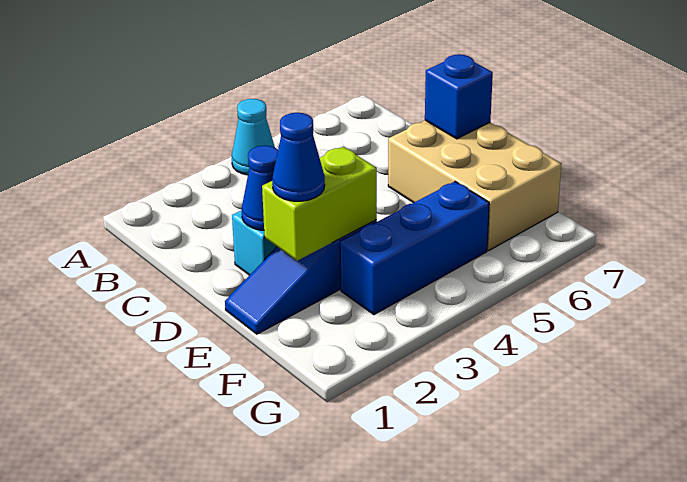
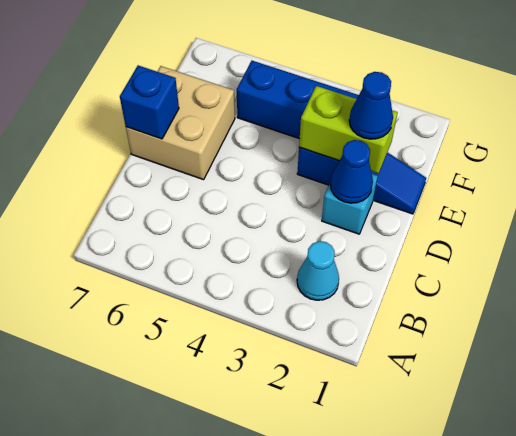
cyan cone A4 level 1 -> cyan cone B2 level 1
tan brick D6:F7 level 1 -> tan brick D6:E7 level 1

